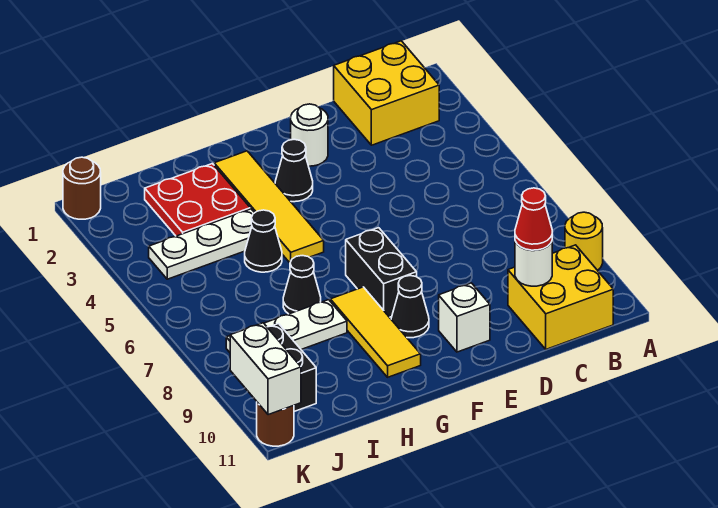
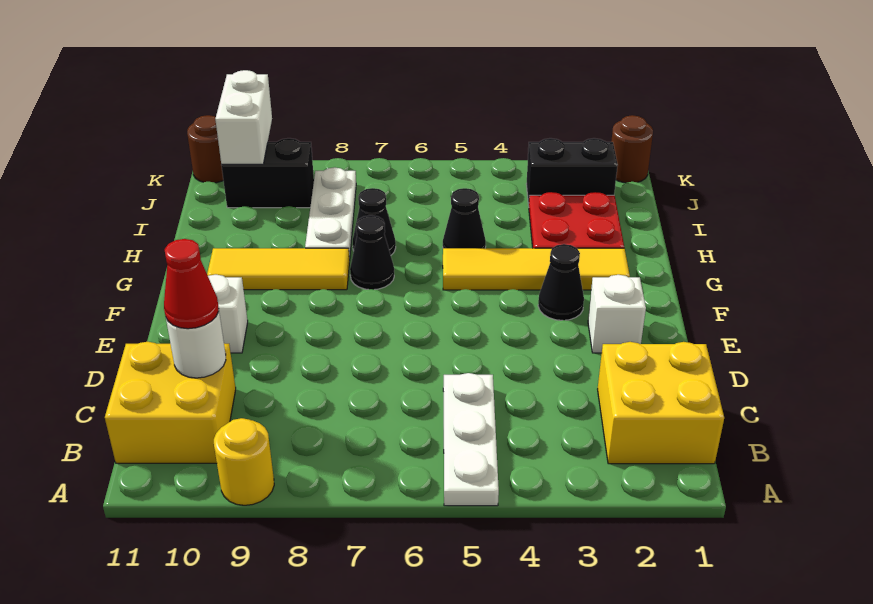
white round brick E2 level 1 -> white brick E2 level 1
black brick F7:F8 level 1 -> black brick J2:J3 level 1
black cone F9 level 1 -> black cone G7 level 1
white plate H4:J4 level 1 -> white plate A5:C5 level 1
white brick K10:K11 level 2 -> white brick J10:K10 level 2

